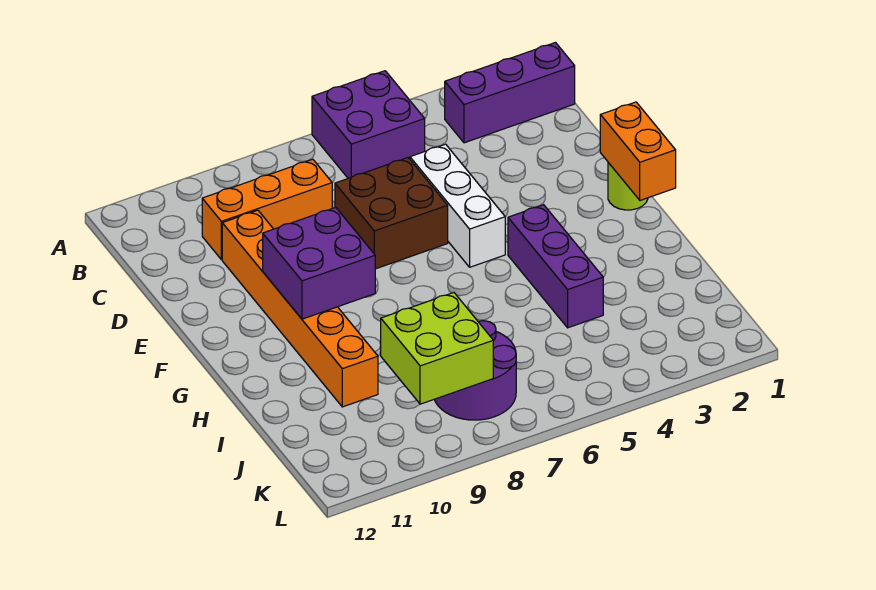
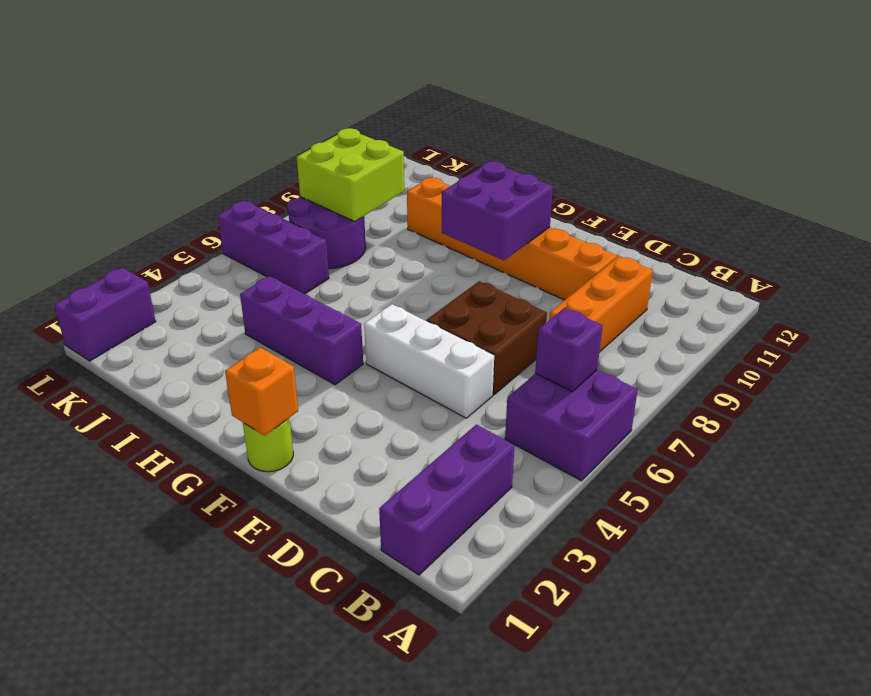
none -> purple brick B6 level 2
orange brick F1:G1 level 2 -> orange brick F1 level 2
none -> purple brick J6:L6 level 1
none -> purple brick L1:L2 level 1

